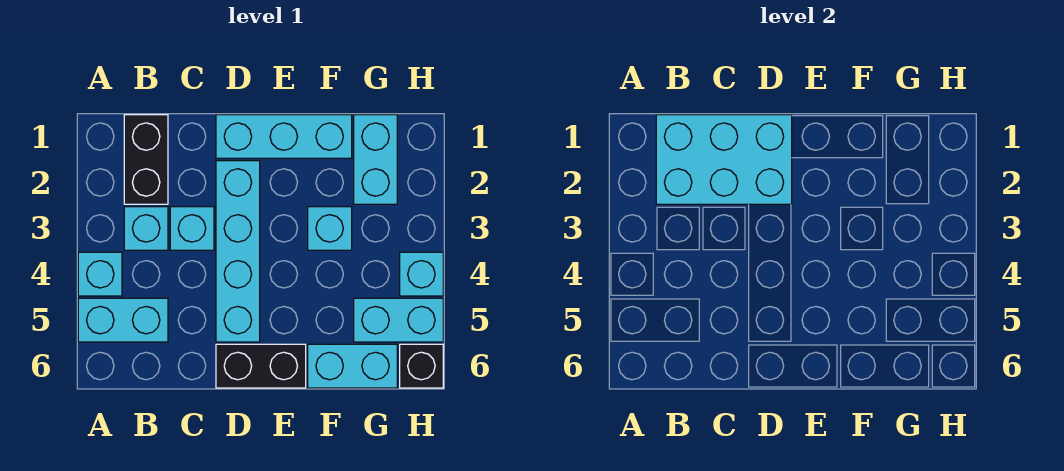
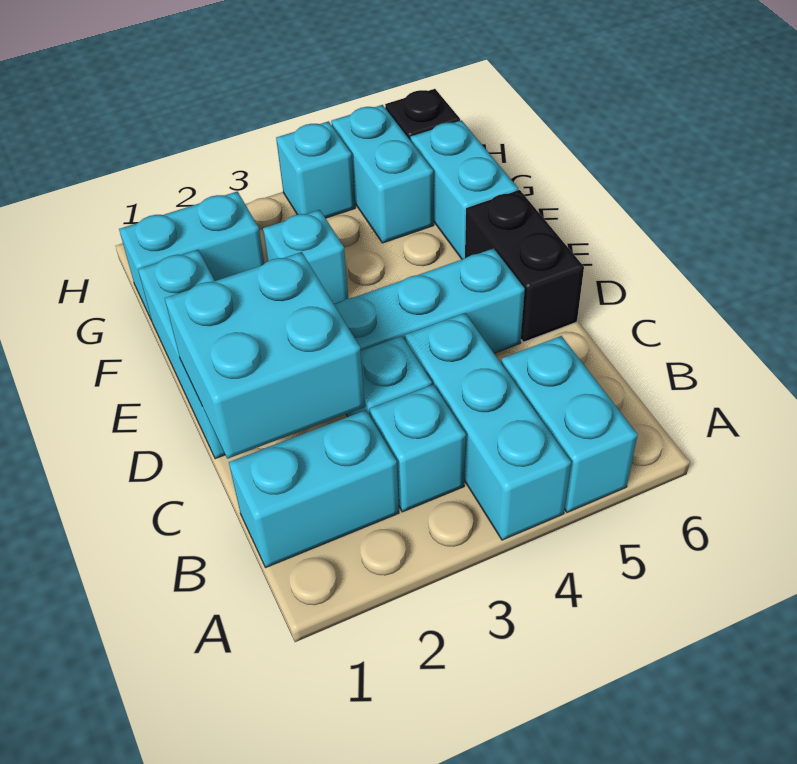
cyan brick A4 level 1 -> cyan brick A4:C4 level 1
black brick B1:B2 level 1 -> cyan brick B1:B2 level 1
cyan brick B1:D2 level 2 -> cyan brick C1:D2 level 2

